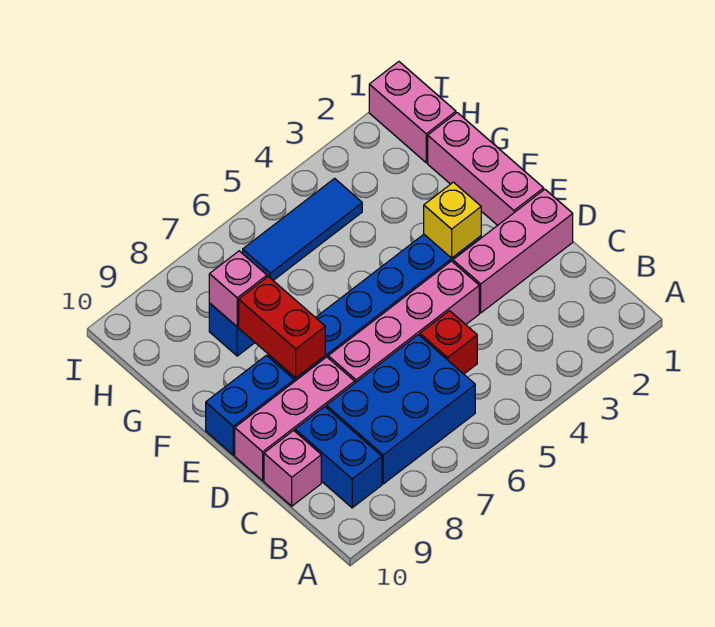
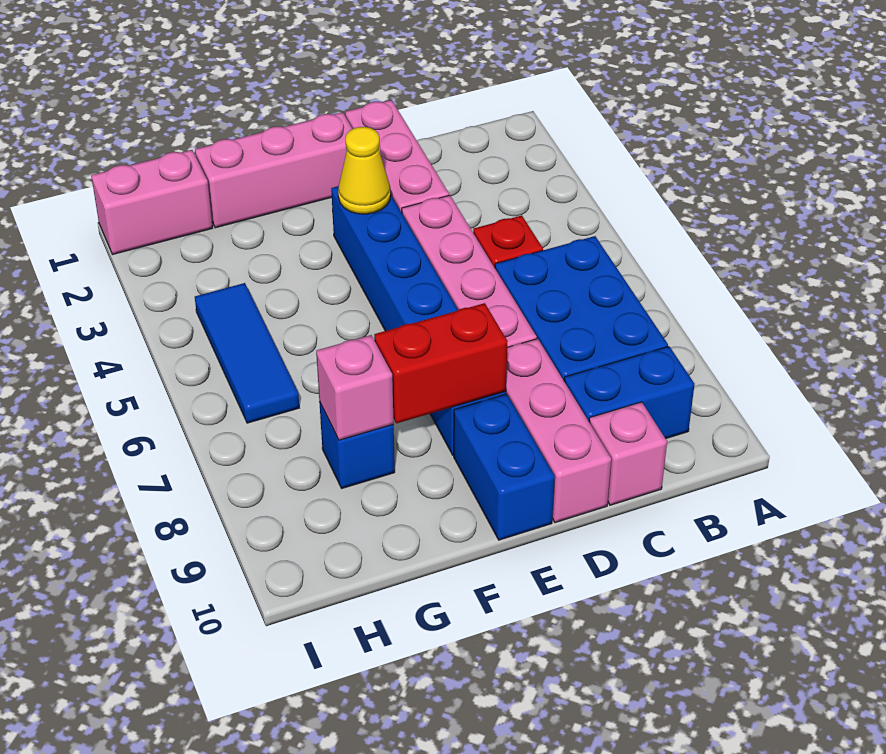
yellow brick E3 level 2 -> yellow cone E3 level 2

